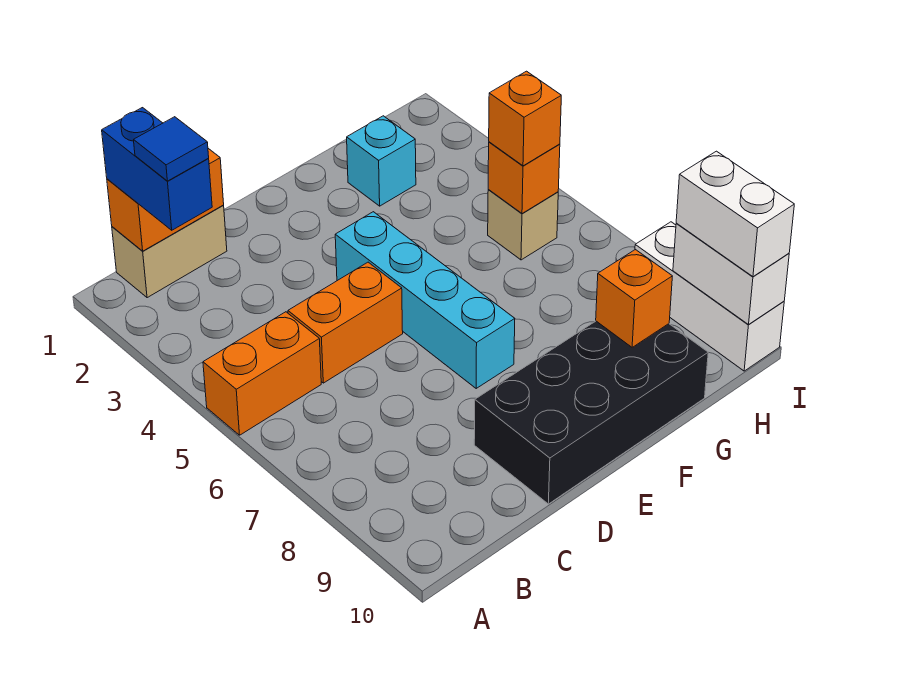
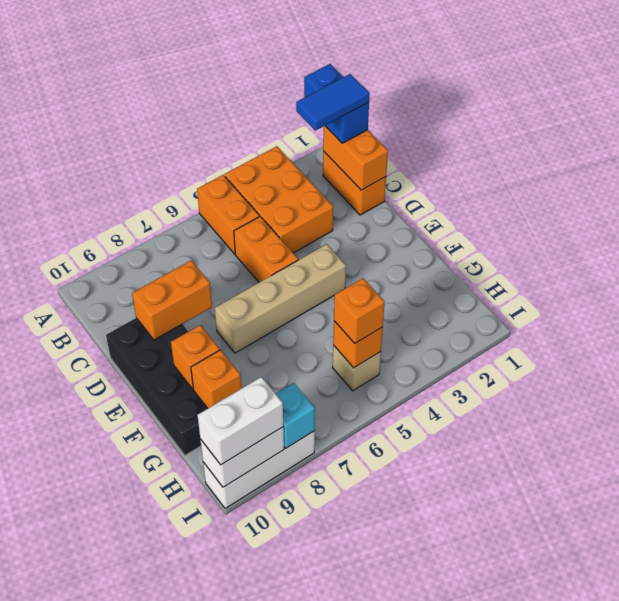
none -> orange brick A3:C4 level 1
tan brick B1:C1 level 1 -> orange brick B1:C1 level 1
blue brick B1:B2 level 3 -> blue brick A1:B1 level 3
blue tile B2 level 4 -> blue tile B1:B2 level 4
none -> orange brick D8:D9 level 2
cyan brick E4:E7 level 1 -> tan brick E4:E7 level 1
none -> orange brick F9 level 2
cyan brick G2 level 1 -> cyan brick I8 level 2

